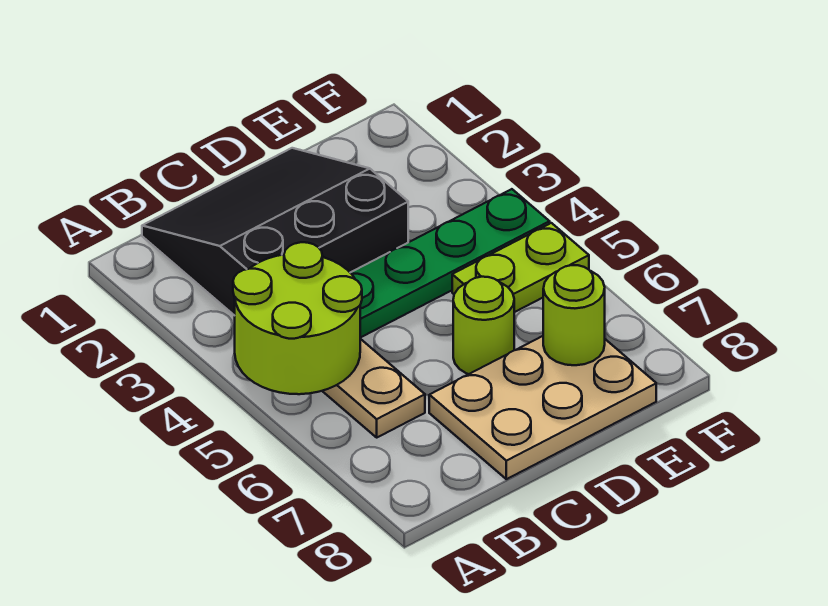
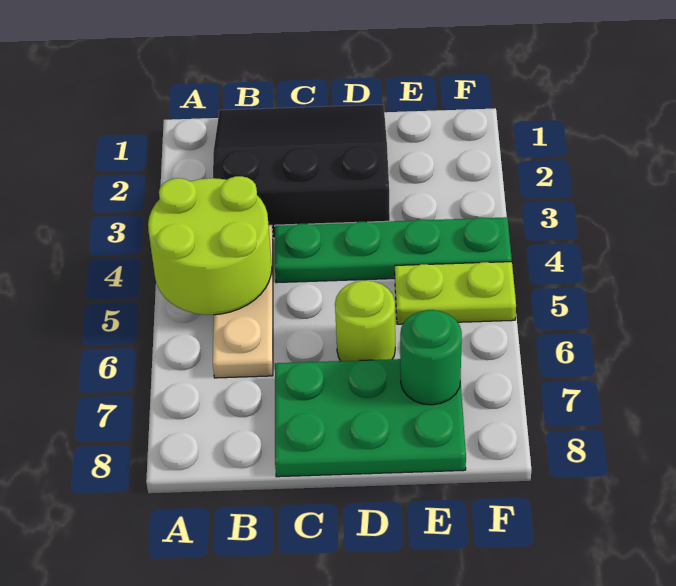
tan plate C7:E8 level 1 -> green plate C7:E8 level 1
lime round brick E7 level 2 -> green round brick E7 level 2

